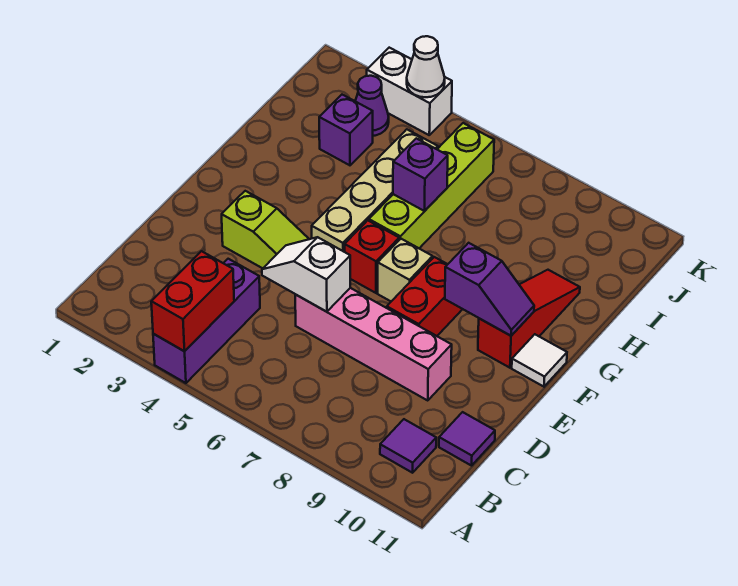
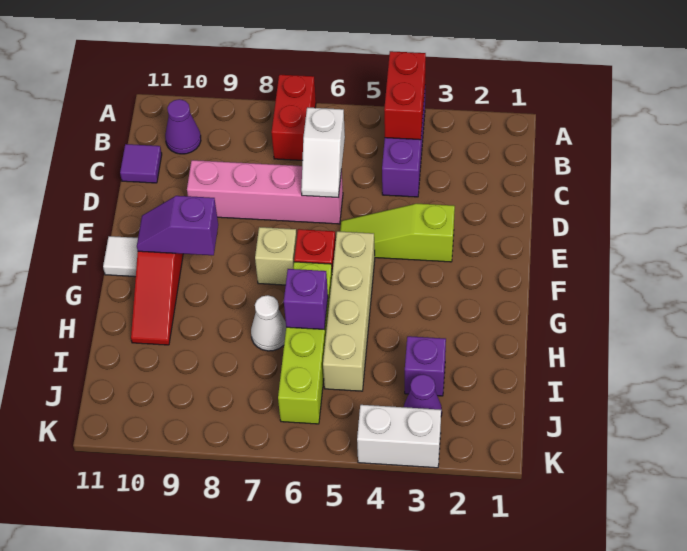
purple tile B10 level 1 -> purple cone B10 level 1
white slope D5:D6 level 2 top 6 -> white slope C6:D6 level 2 top C
red brick E8:F8 level 1 -> red brick A7:B7 level 1
white cone K4 level 2 -> white cone H7 level 1

